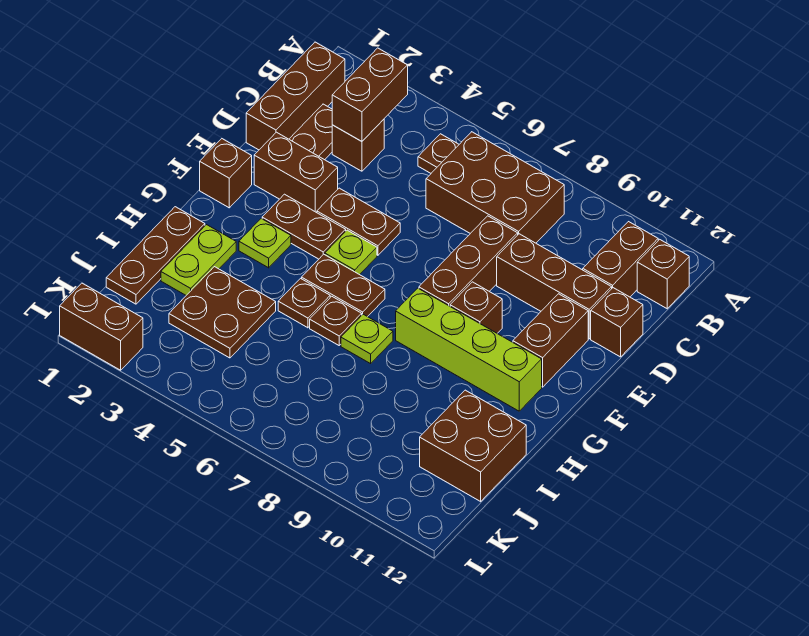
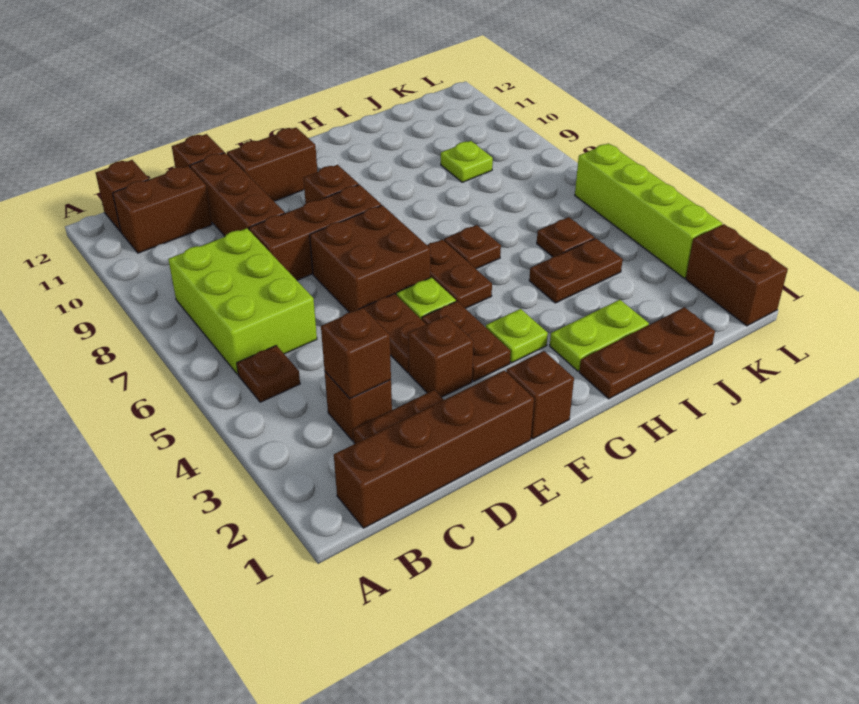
brown brick B1:D1 level 1 -> brown brick B1:E1 level 1
brown brick B3:C3 level 2 -> brown brick C3 level 2
brown brick B6:C8 level 1 -> lime brick B6:C8 level 1
brown brick E2:E3 level 1 -> brown brick E3 level 1
lime brick G8:G11 level 1 -> lime brick L3:L6 level 1
brown plate H5 level 1 -> brown plate J5 level 1
lime plate H7 level 1 -> lime plate J9 level 1
brown plate I3:J4 level 1 -> brown plate I4:J4 level 1
brown brick I11:J12 level 1 -> brown brick E6:F7 level 1

